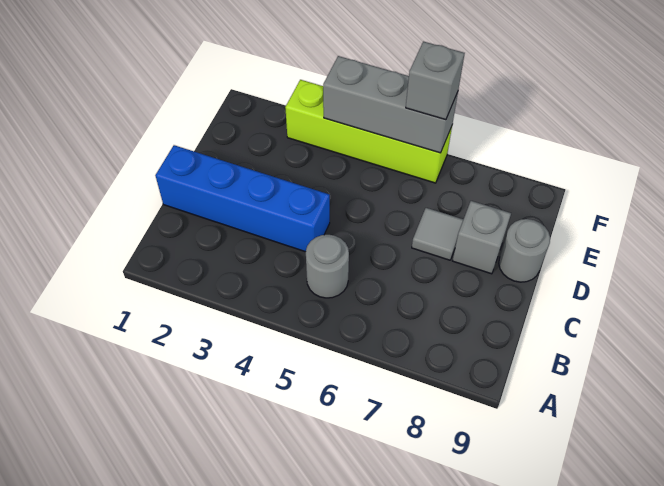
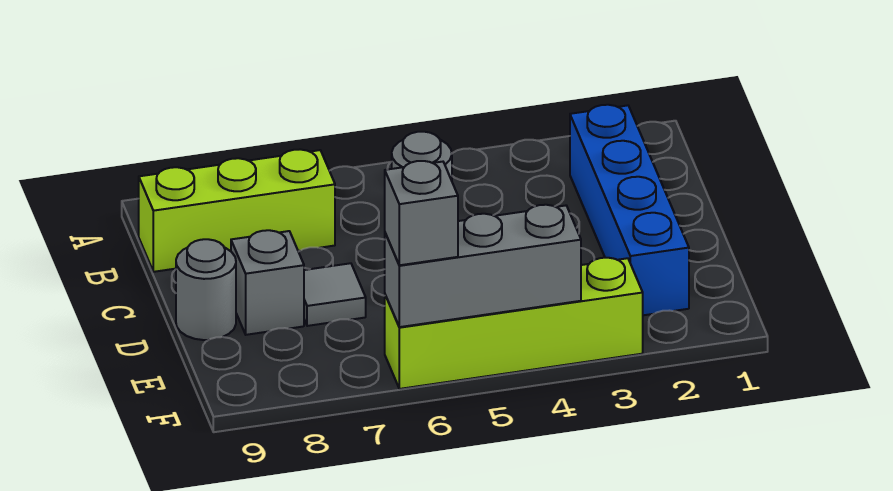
none -> lime brick B7:B9 level 1
blue brick C1:C4 level 1 -> blue brick B2:E2 level 1

